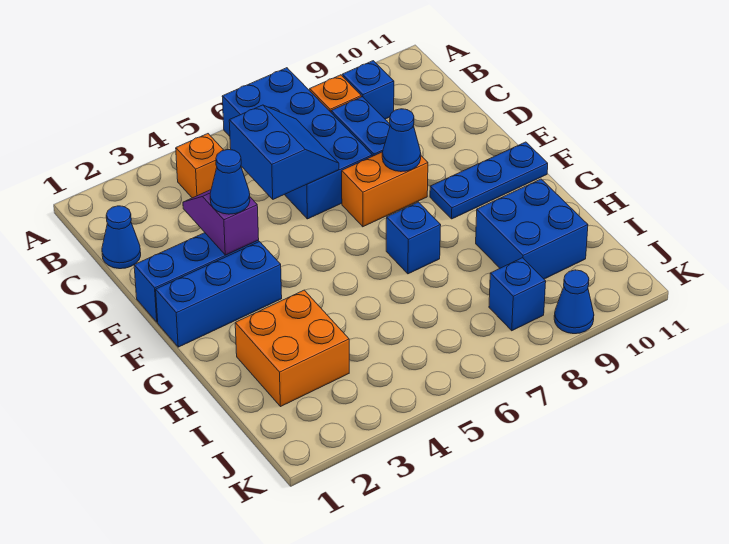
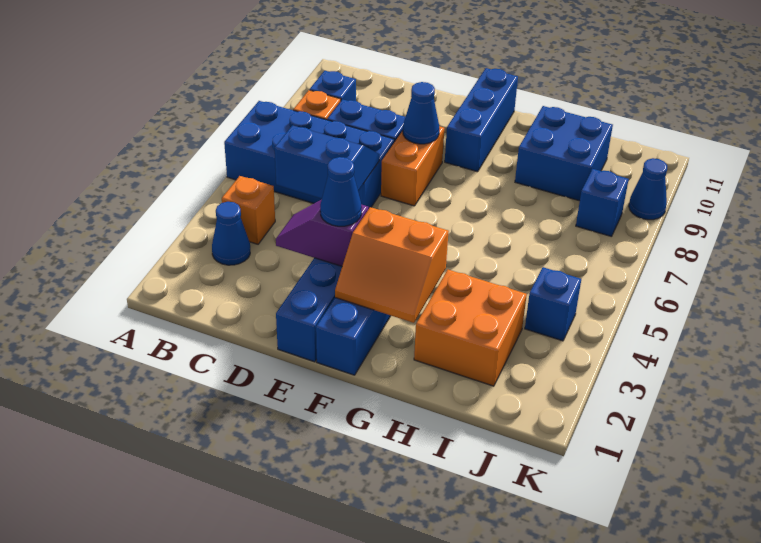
blue cone C1 level 1 -> blue cone B3 level 1
none -> orange slope F2:G3 level 2 top 3
blue plate F9:F11 level 1 -> blue brick F9:F11 level 1
blue brick G7 level 1 -> blue brick J4 level 1

